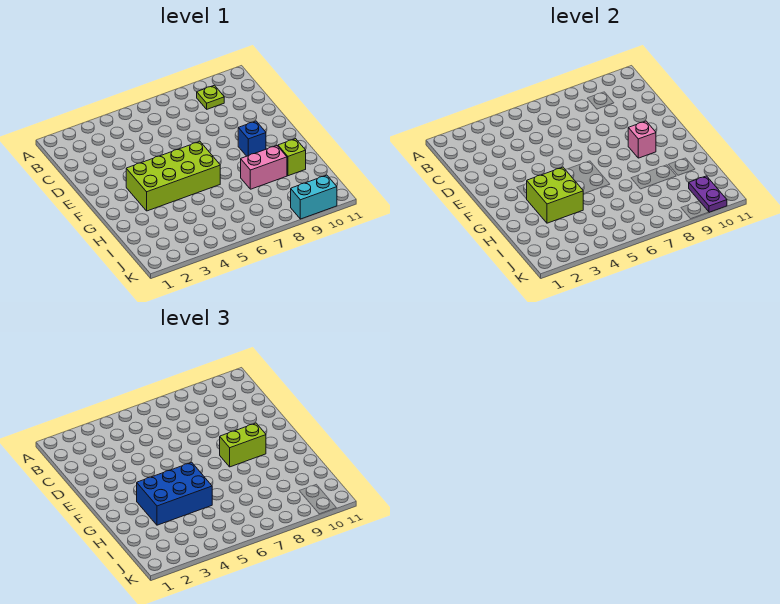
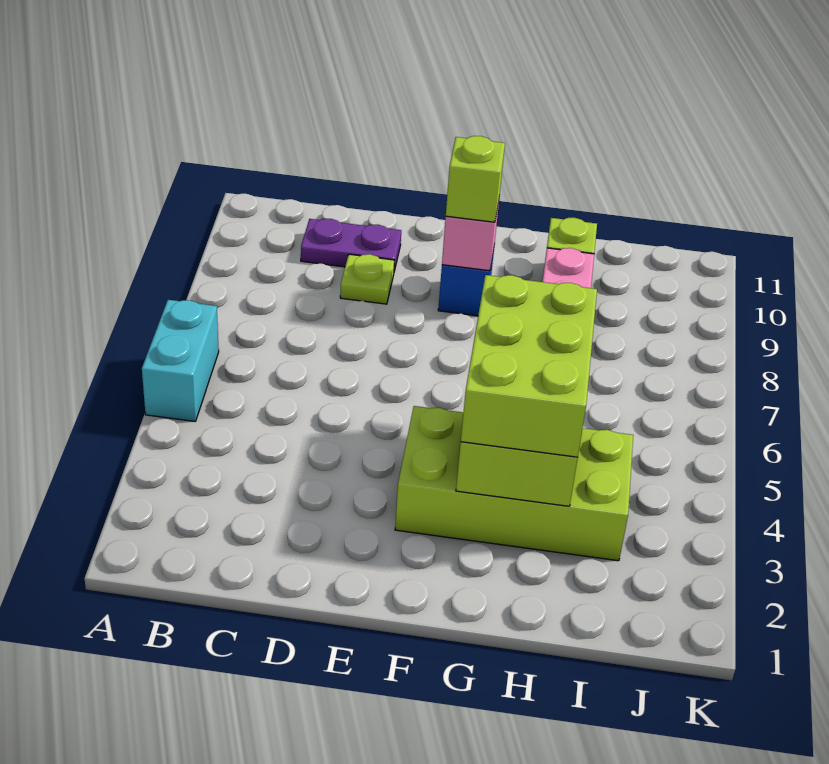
lime plate B9 level 1 -> lime plate D9 level 1
lime brick F3:G6 level 1 -> lime brick F3:I4 level 1
lime brick F8:F9 level 3 -> lime brick F9 level 3
blue brick G3:H5 level 3 -> lime brick G3:H5 level 3
purple plate J10:K10 level 2 -> purple plate C10:D10 level 1
cyan brick K9:K10 level 1 -> cyan brick A5:A6 level 1

